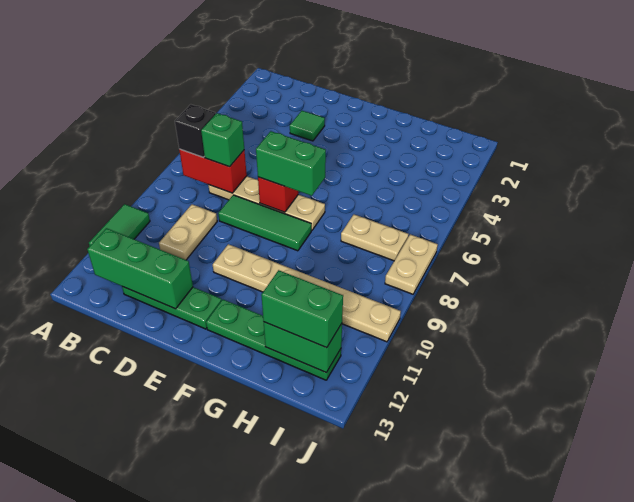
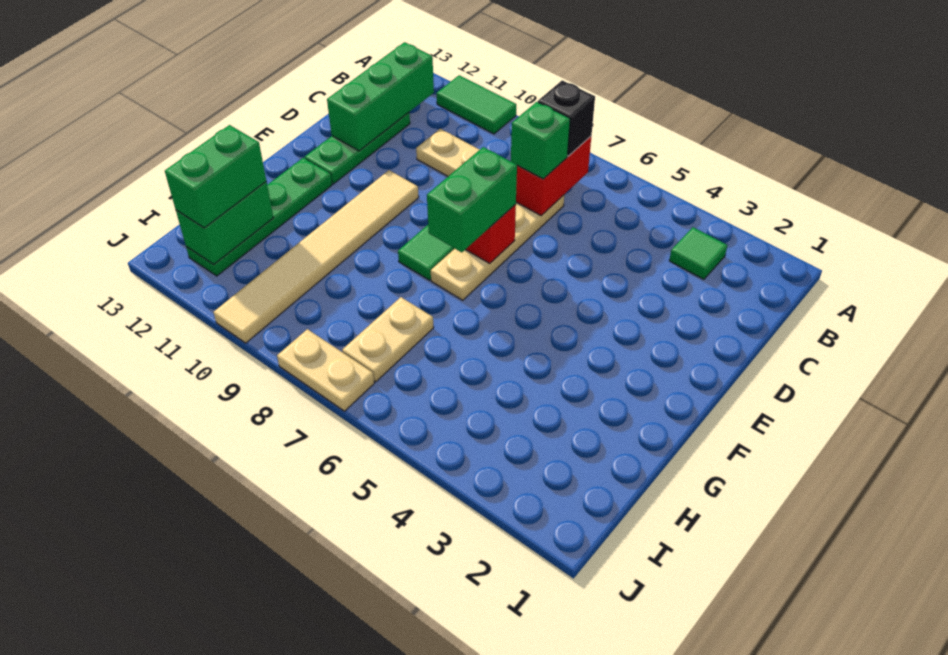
green tile D3 level 1 -> green tile B3 level 1
tan plate E10:J10 level 1 -> tan tile E10:J10 level 1

